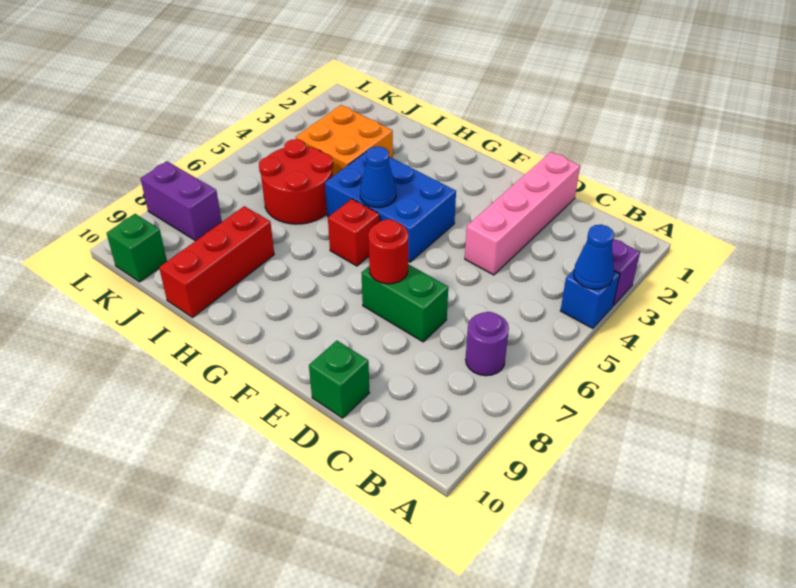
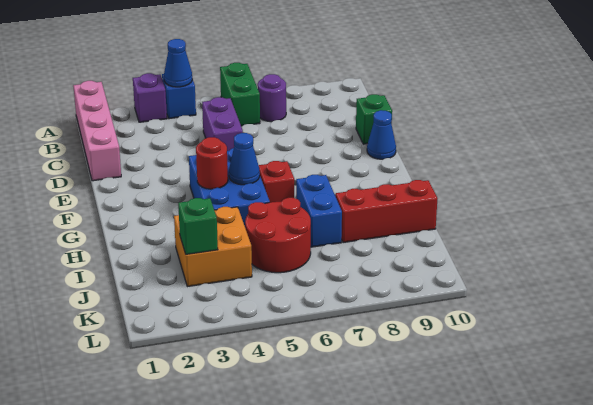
pink brick D1:D4 level 1 -> pink brick A1:D1 level 1
green brick D7:E7 level 1 -> green brick A6:B6 level 1
red round brick E7 level 2 -> red round brick G4 level 2
none -> blue cone E10 level 1
none -> blue brick H7:I7 level 1
purple brick K8:L8 level 1 -> purple brick C5:D5 level 1
green brick K10 level 1 -> green brick J3 level 2

